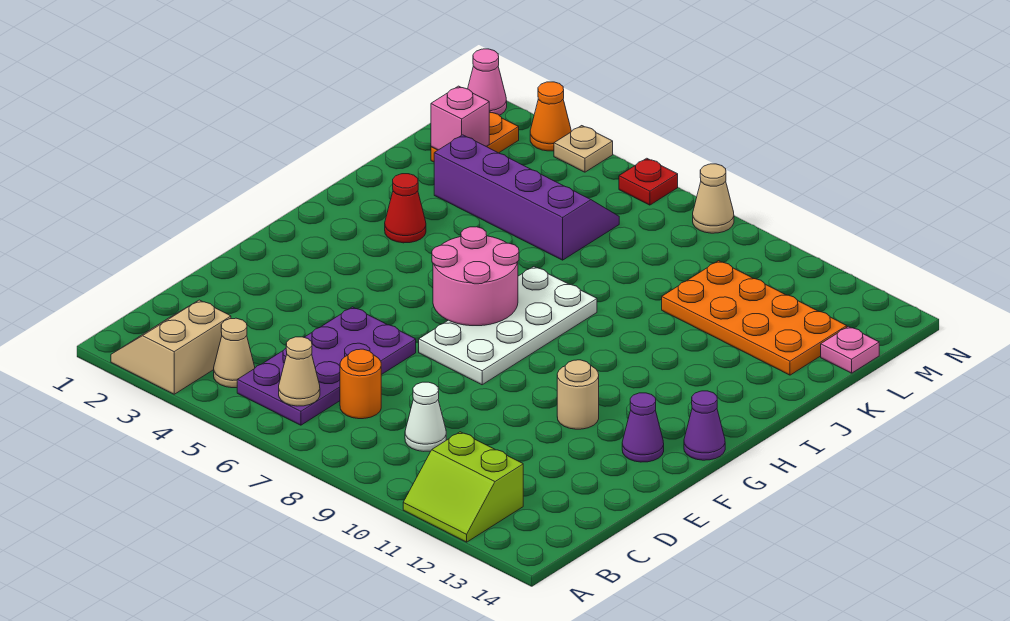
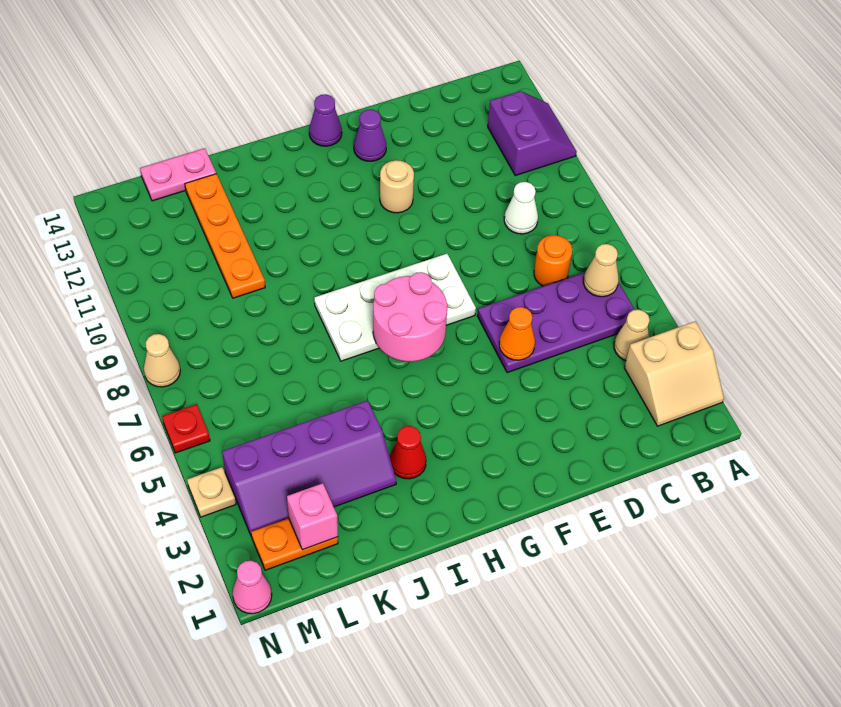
lime slope A11:B12 level 1 top B -> purple slope A11:B12 level 1 top B
purple slope K3:L6 level 1 top K -> purple slope J3:M4 level 1 top 4
orange plate K10:L13 level 1 -> orange plate K10:K13 level 1
pink plate L14 level 1 -> pink plate K14:L14 level 1
orange cone N3 level 1 -> orange cone E5 level 2

